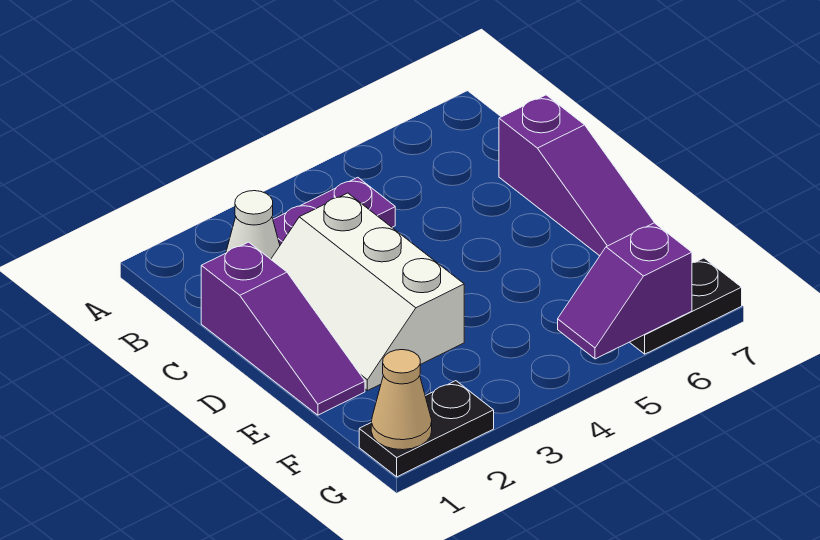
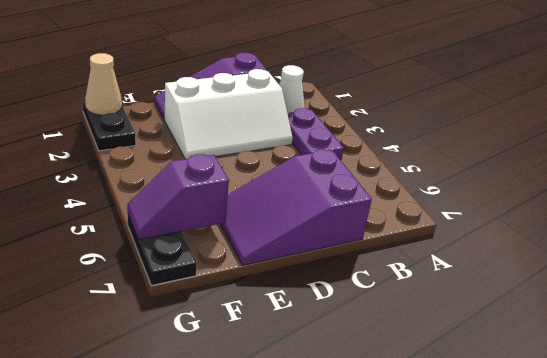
white slope C2:E3 level 1 top 3 -> white slope C2:E3 level 1 top 2
purple slope C7:E7 level 1 top C -> purple slope C6:E7 level 1 top C
purple slope G5:G6 level 2 top 6 -> purple slope F6:G6 level 2 top F

